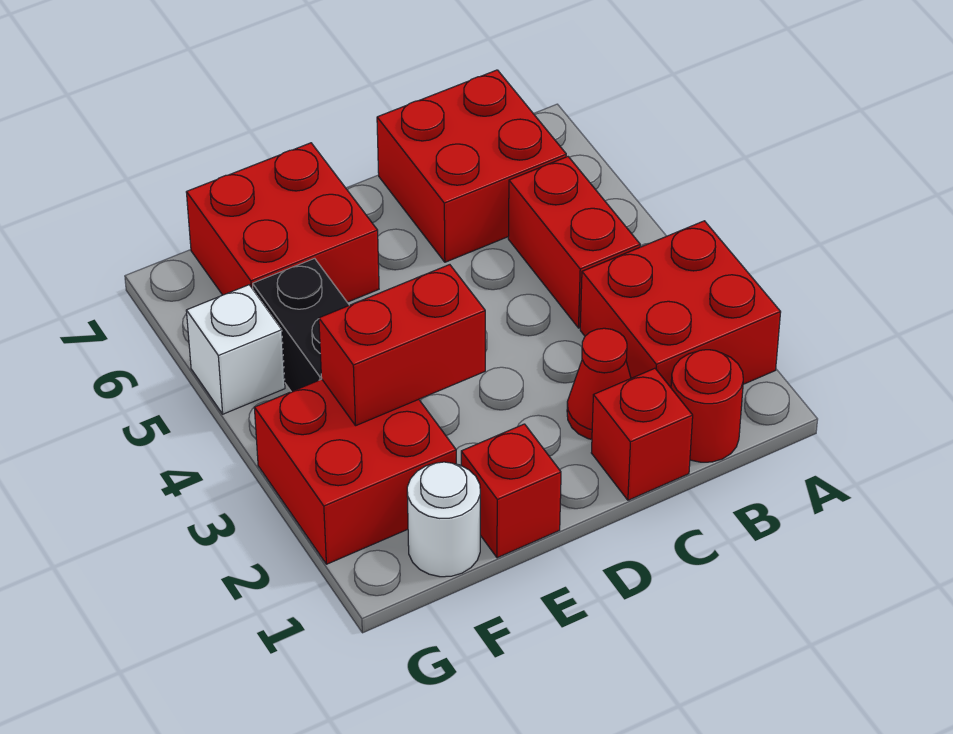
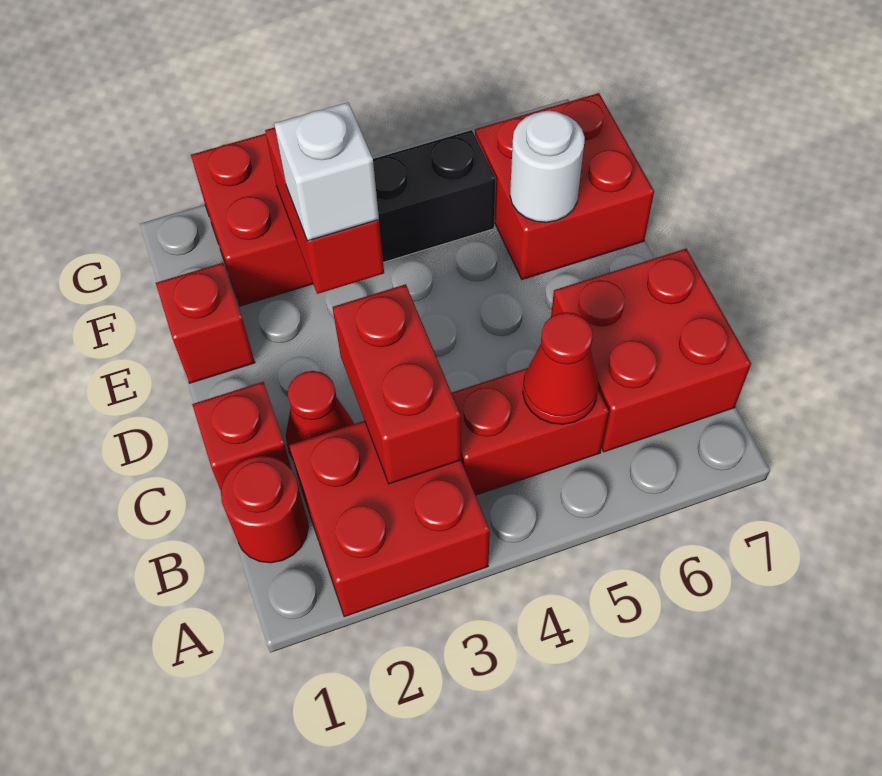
none -> red brick B3:C3 level 2
none -> red cone B5 level 2
white round brick F1 level 1 -> white round brick E6 level 2
white brick G5 level 1 -> white brick E3 level 3

